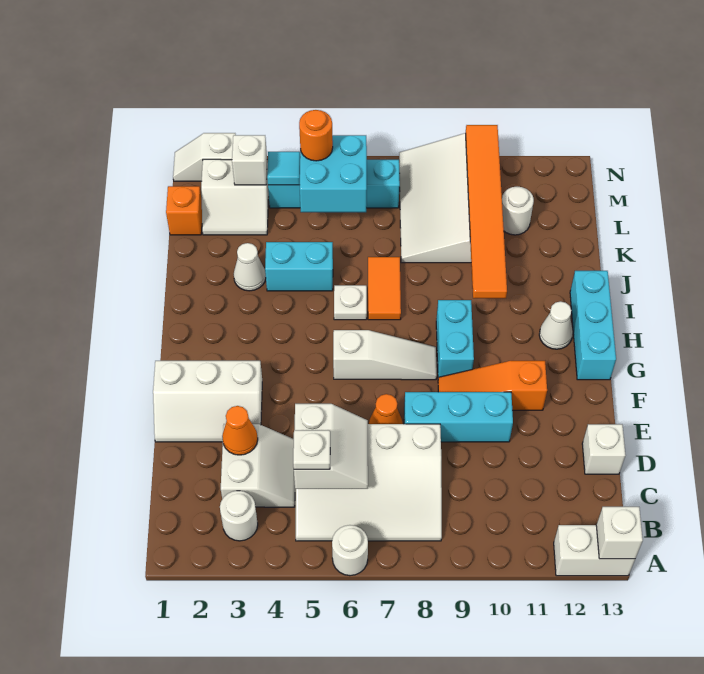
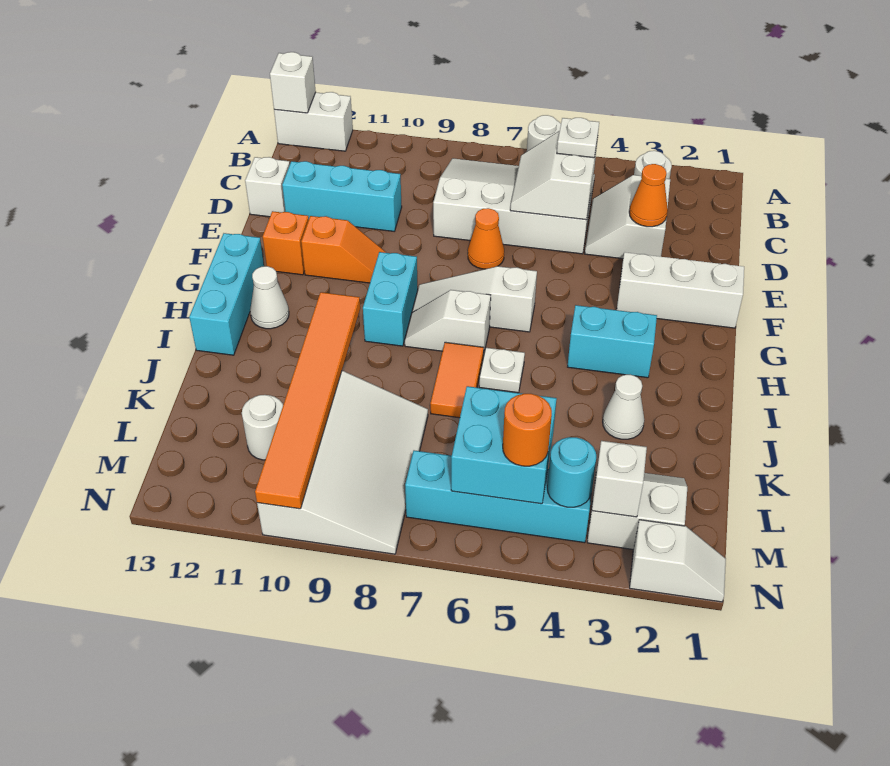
cyan brick E8:E10 level 1 -> cyan brick D10:D12 level 1
orange slope F9:F11 level 1 top 11 -> orange slope F10:F11 level 1 top 11
none -> white slope H7:H8 level 1 top 7
cyan brick J4:J5 level 1 -> cyan brick H3:H4 level 1
orange brick L1 level 1 -> orange brick F12 level 1
cyan tile M4 level 2 -> cyan round brick M4 level 2

